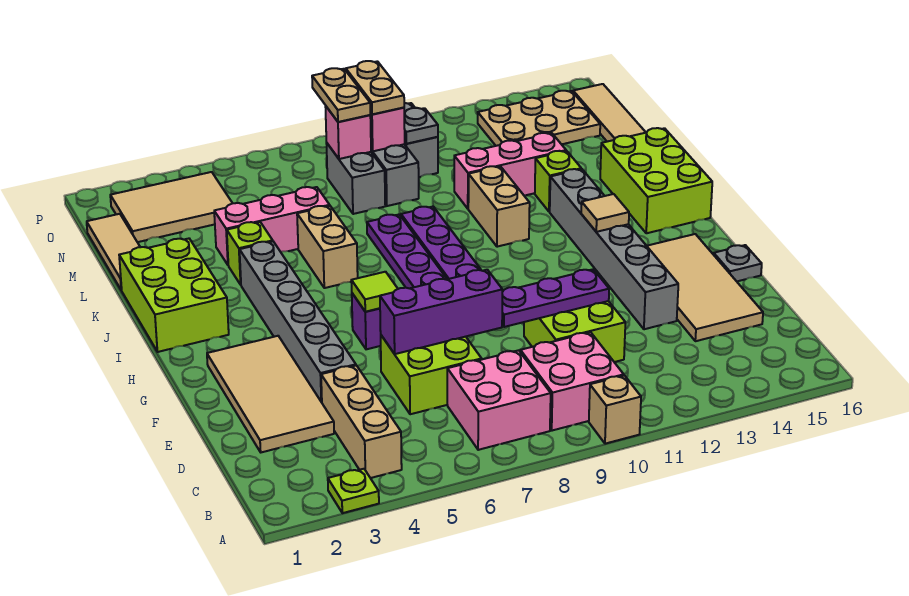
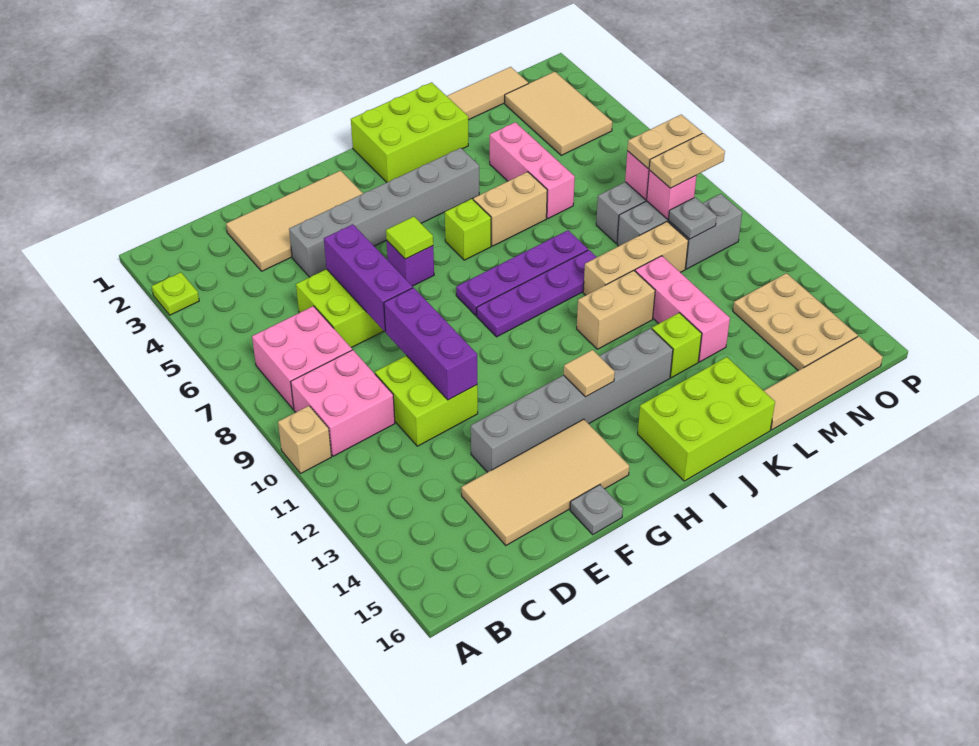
tan brick B4:D4 level 1 -> tan brick K10:M10 level 1
purple plate E9:E11 level 2 -> purple brick E9:E11 level 2
lime brick K4 level 1 -> lime brick I6 level 1

